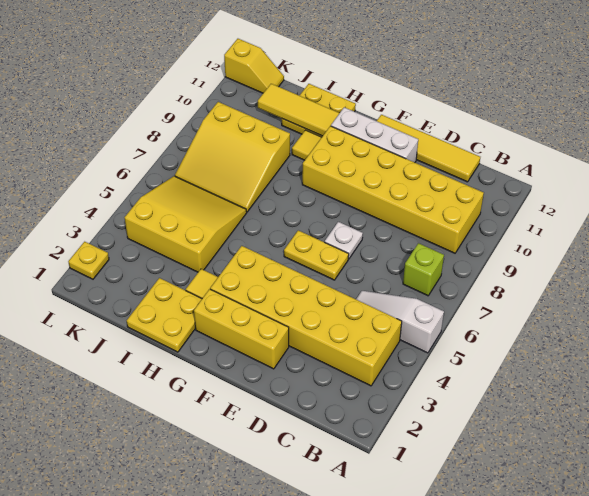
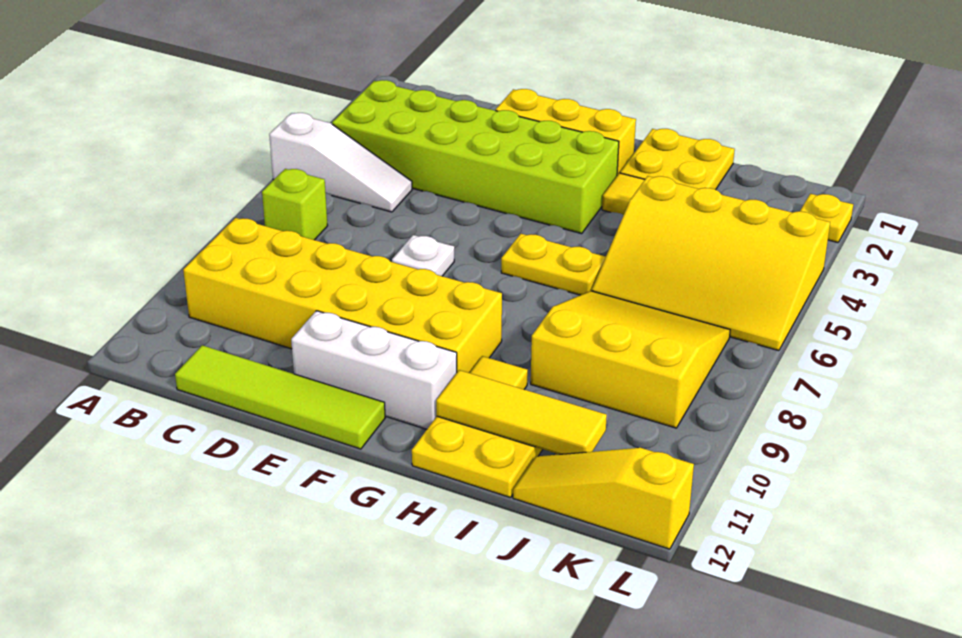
yellow brick B3:G4 level 1 -> lime brick B3:G4 level 1
yellow tile C12:F12 level 1 -> lime tile C12:F12 level 1
yellow plate E6:F6 level 1 -> yellow plate G6:H6 level 1
yellow slope I4:K6 level 1 top 4 -> yellow slope I4:L6 level 1 top 4
yellow slope K12:L12 level 1 top L -> yellow slope J12:L12 level 1 top L

